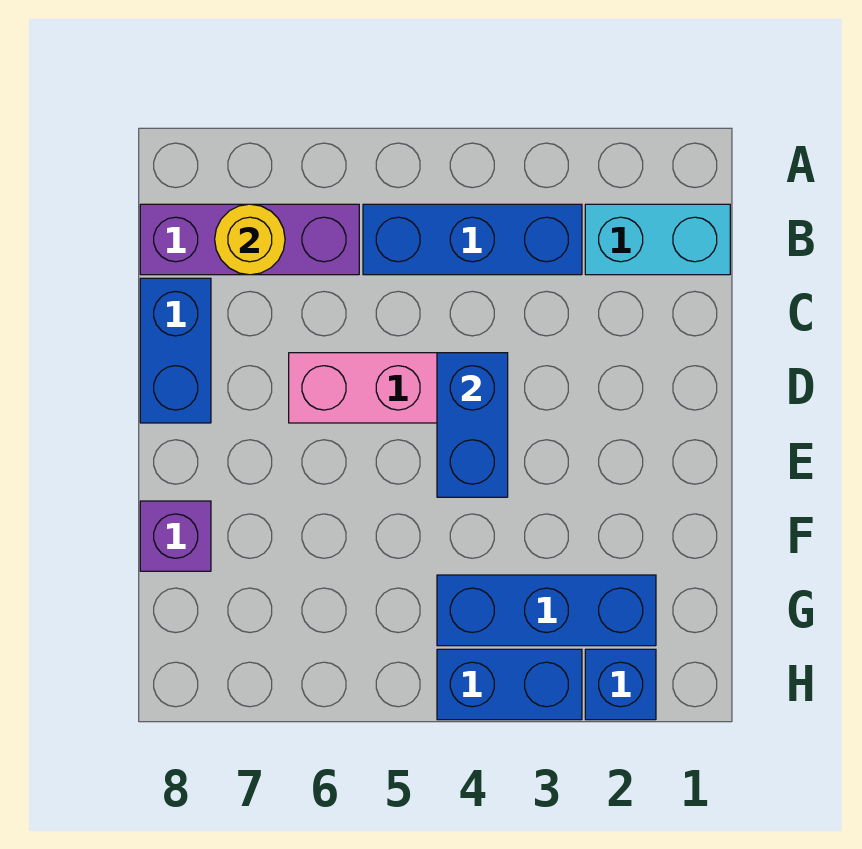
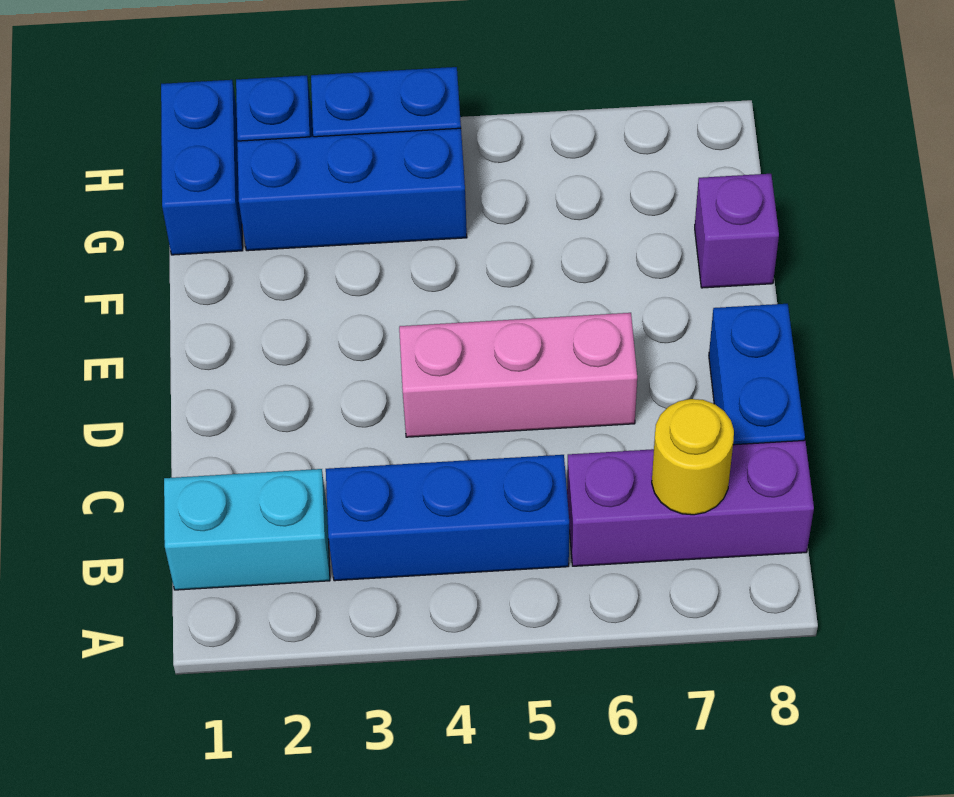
blue brick D4:E4 level 2 -> blue brick G1:H1 level 1

